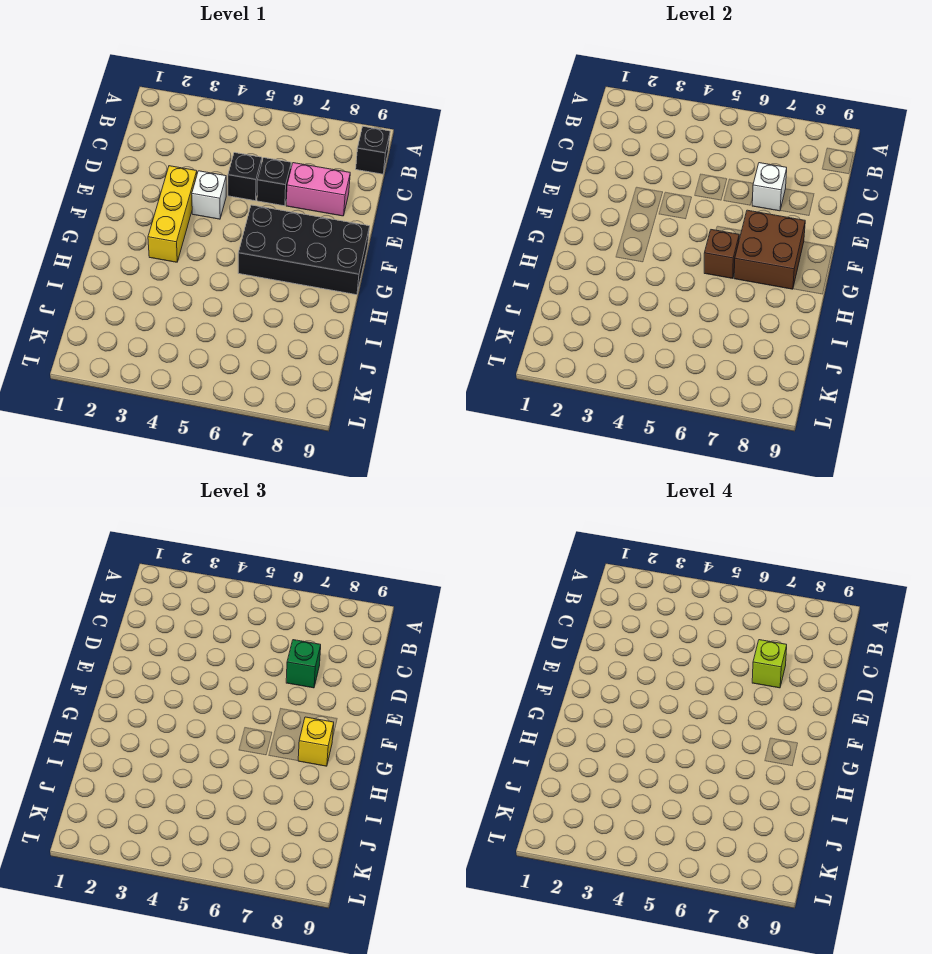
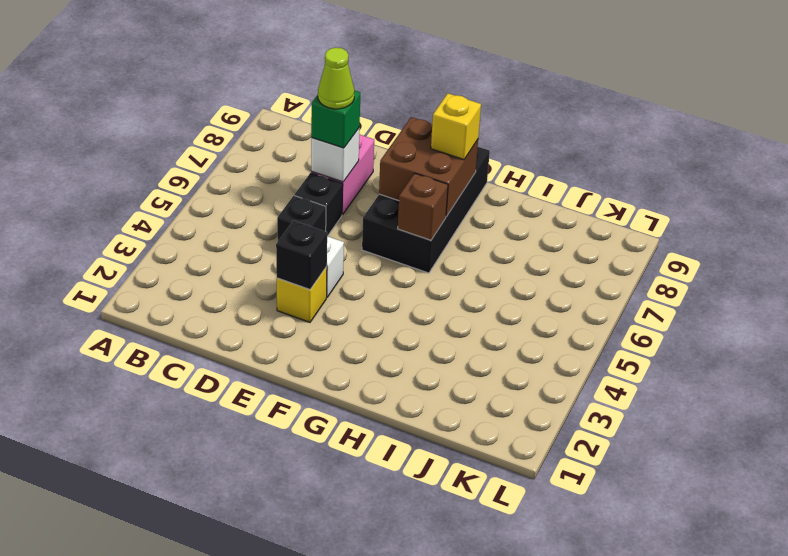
black brick B9 level 1 -> black brick E3 level 2
lime brick D7 level 4 -> lime cone D7 level 4
yellow brick E3:G3 level 1 -> yellow brick E3 level 1

